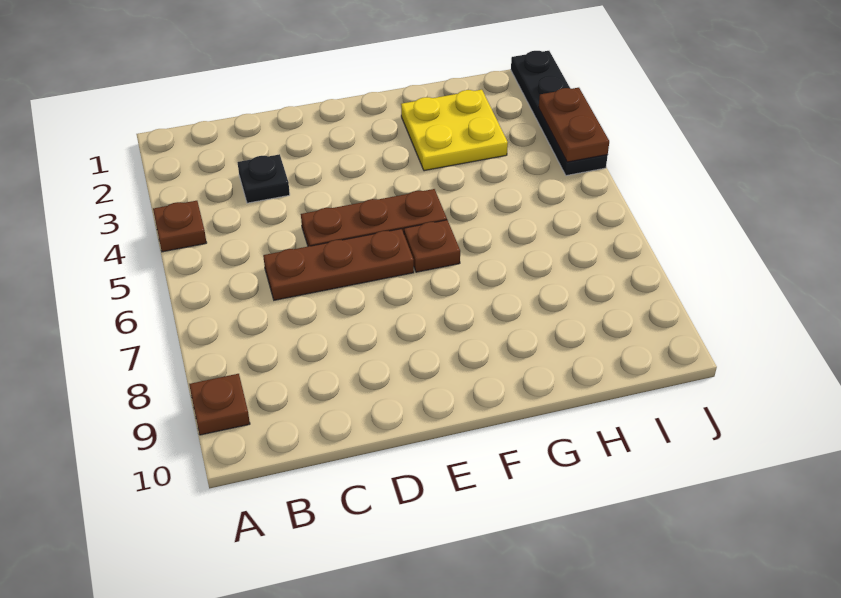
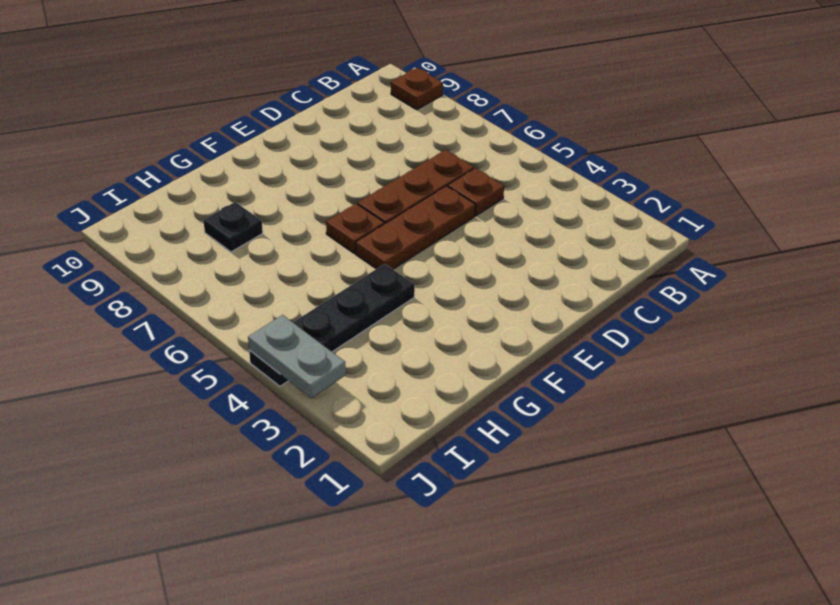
brown plate A4 level 1 -> brown plate C5 level 1
black plate C3 level 1 -> black plate H8 level 1
yellow plate G2:H3 level 1 -> none
black plate J1:J4 level 1 -> black plate G4:J4 level 1
brown plate J3:J4 level 2 -> grey plate J3:J4 level 2

